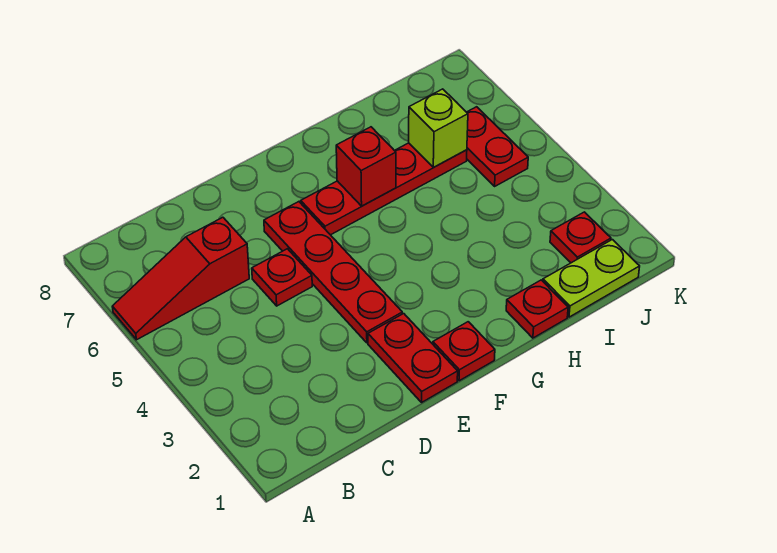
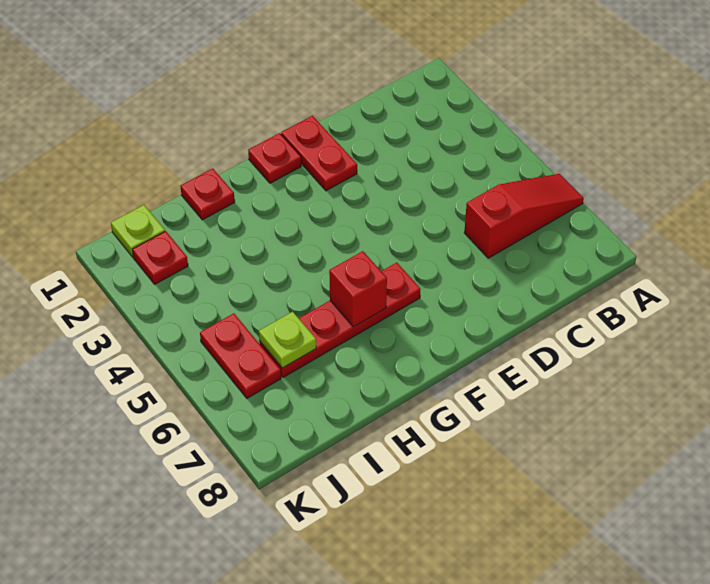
red plate D5 level 1 -> none
red plate E3:E6 level 1 -> none
lime plate I1:J1 level 1 -> lime plate J1 level 1
lime brick I6 level 2 -> lime plate I6 level 2

